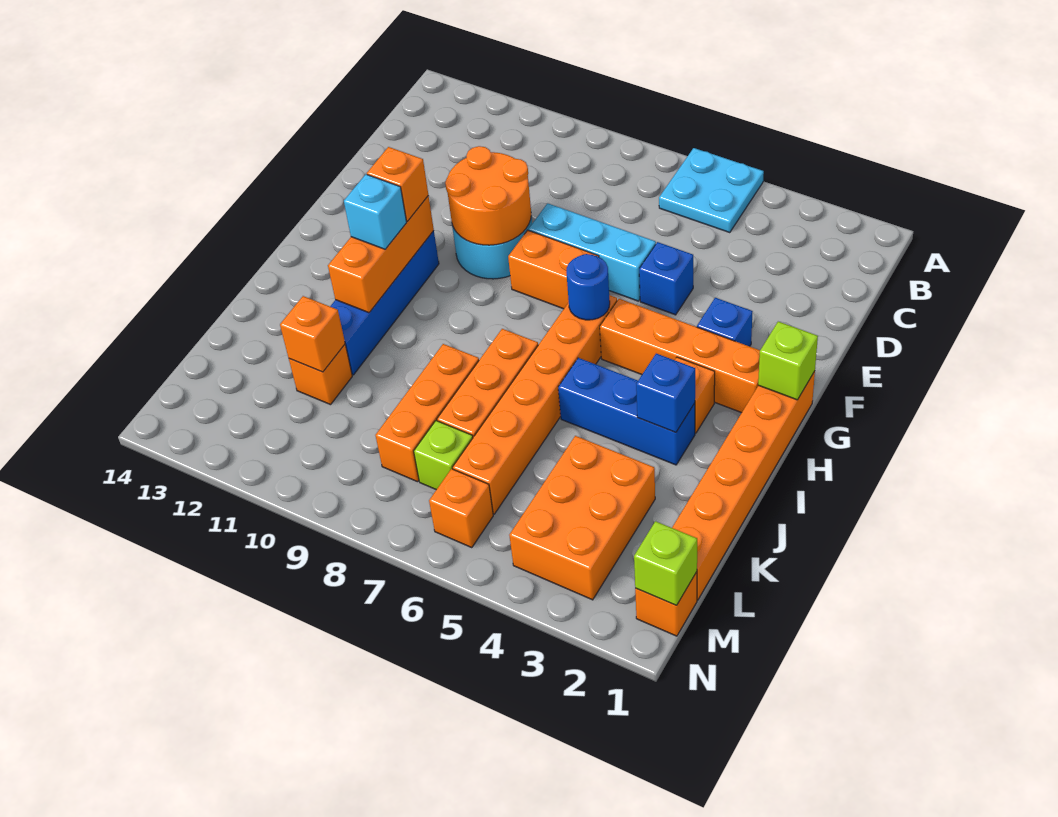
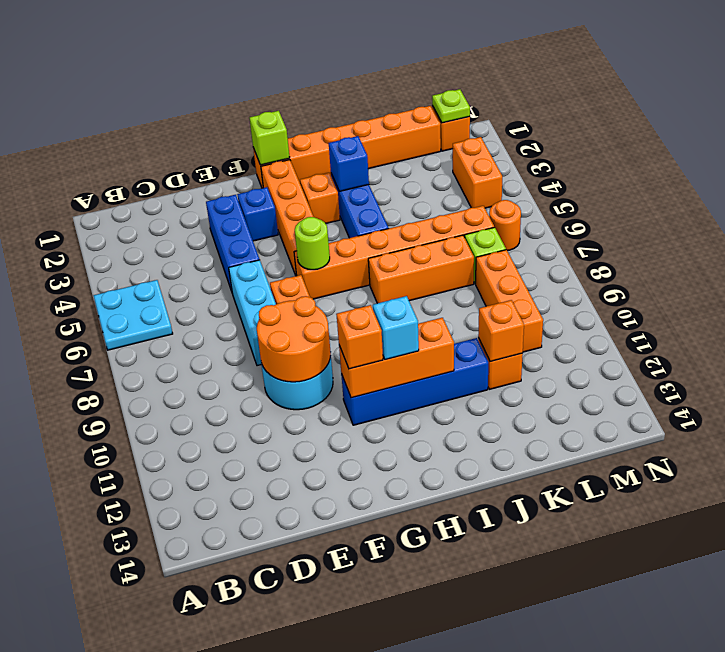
blue brick E5 level 1 -> blue brick E3:E5 level 1
blue round brick G6 level 2 -> lime round brick G6 level 2
orange brick J8:L8 level 1 -> orange brick L8:L10 level 1
orange brick K3:M4 level 1 -> orange brick M3:M4 level 1
lime brick M1 level 2 -> lime plate M1 level 2
orange brick M6 level 1 -> orange round brick M6 level 1

